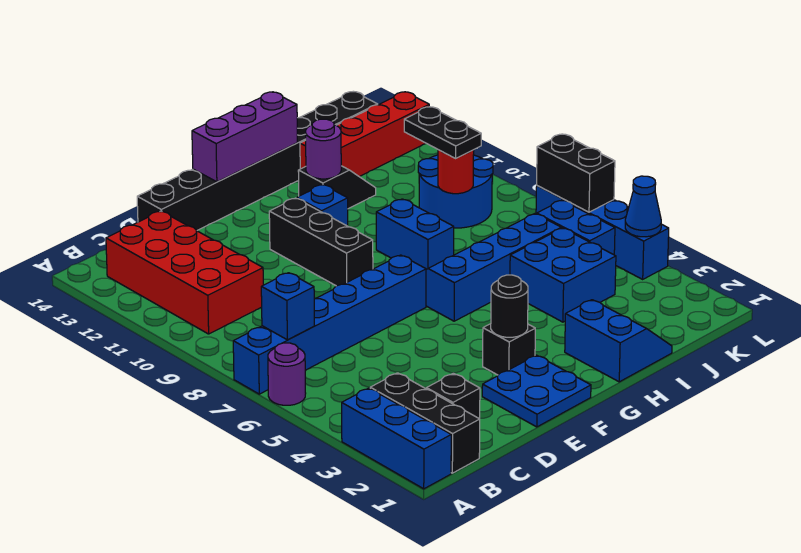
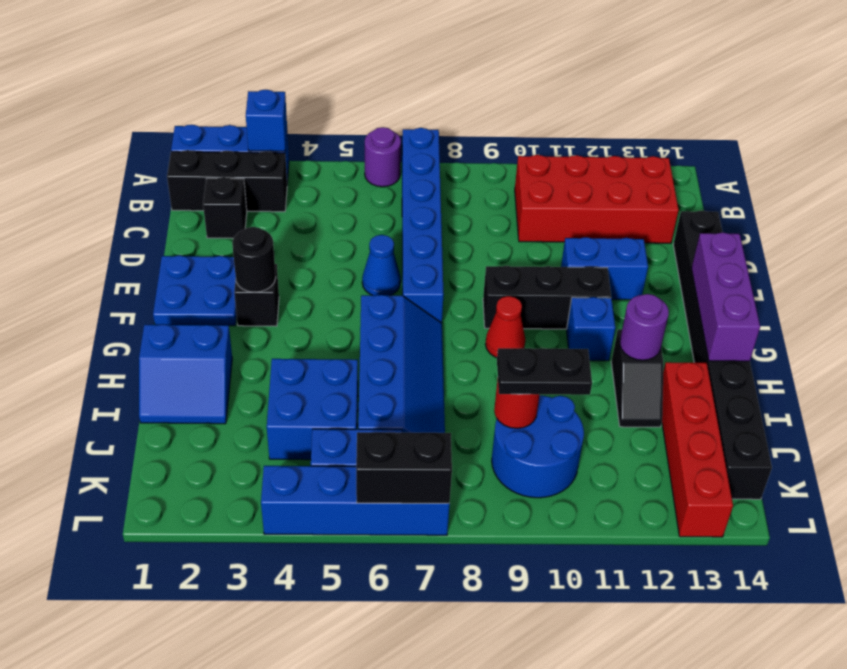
blue brick B7 level 2 -> blue brick A3 level 2
none -> red cone G9 level 1
blue brick H8:H9 level 1 -> blue brick E11:E12 level 1
blue cone L4 level 2 -> blue cone E6 level 1

